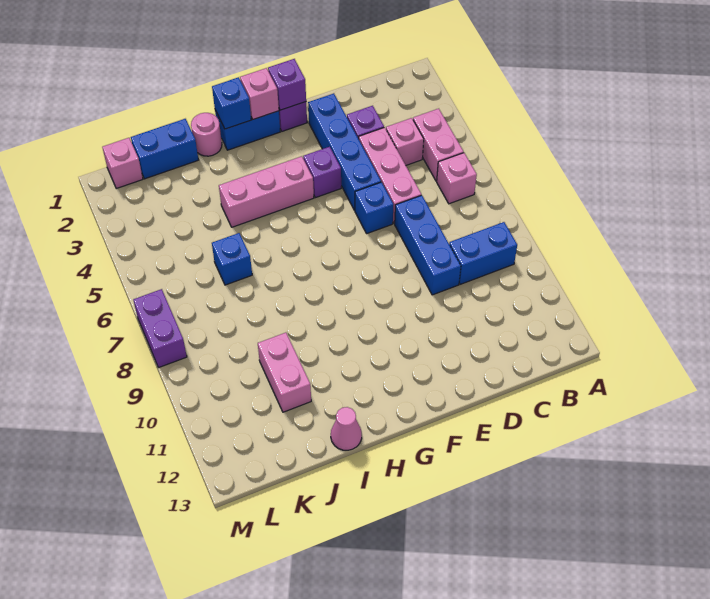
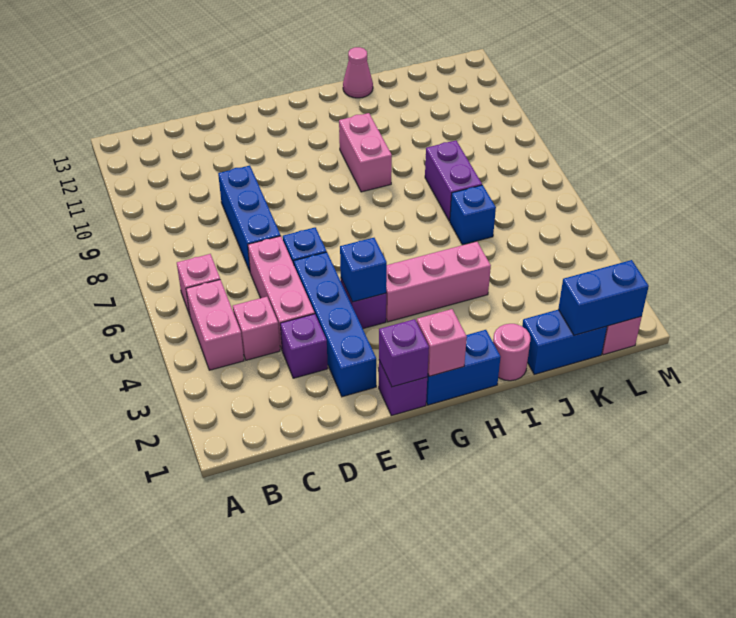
blue brick B9:C9 level 1 -> blue brick K1:L1 level 2
blue brick H1 level 2 -> blue brick F4 level 2
pink brick J10:J11 level 1 -> pink brick H9:H10 level 1
purple brick M7:M8 level 1 -> purple brick J7:J8 level 1

